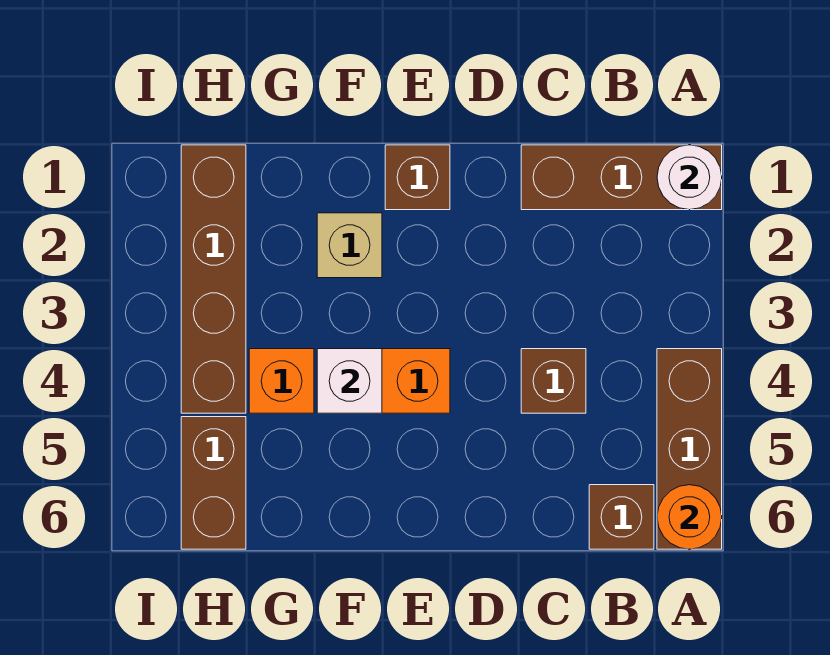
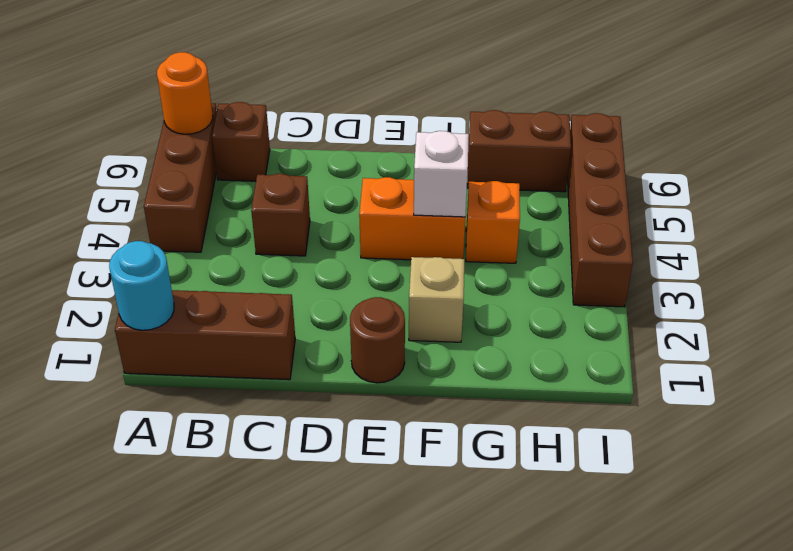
white round brick A1 level 2 -> cyan round brick A1 level 2
brown brick E1 level 1 -> brown round brick E1 level 1
brown brick H1:H4 level 1 -> brown brick I3:I6 level 1
brown brick H5:H6 level 1 -> brown brick G6:H6 level 1

